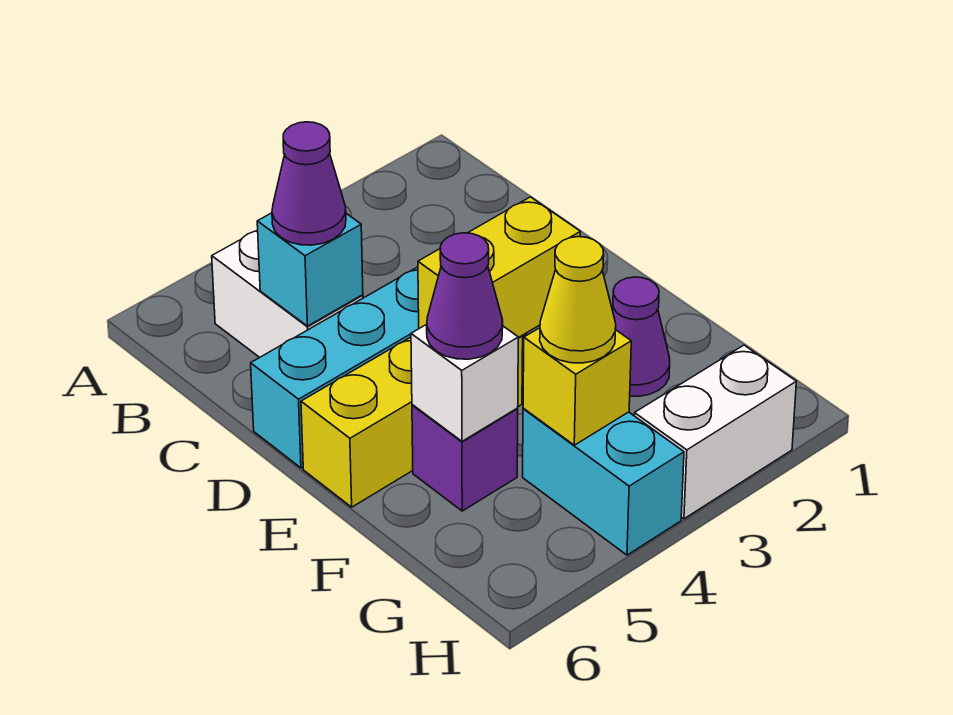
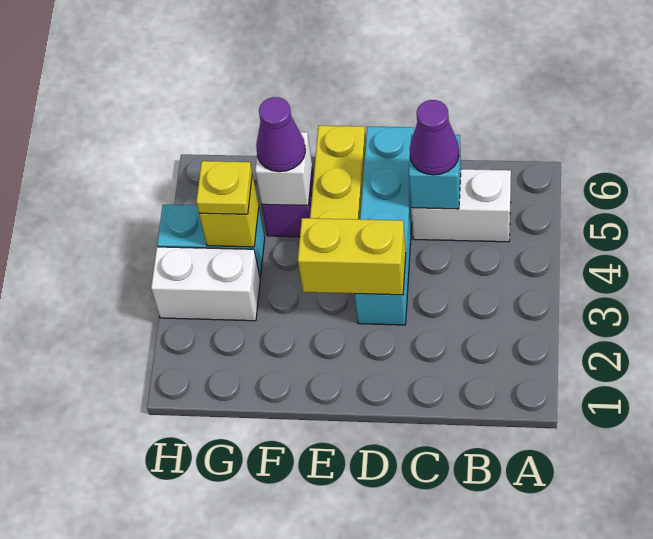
yellow brick E3:E4 level 2 -> yellow brick D3:E3 level 2
purple cone F2 level 1 -> none
yellow cone G4 level 3 -> yellow plate G4 level 3
white brick H2:H3 level 1 -> white brick G3:H3 level 1

